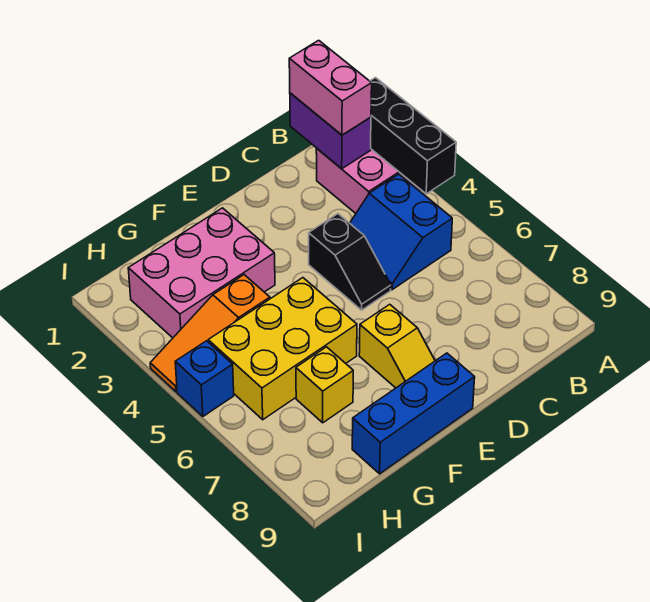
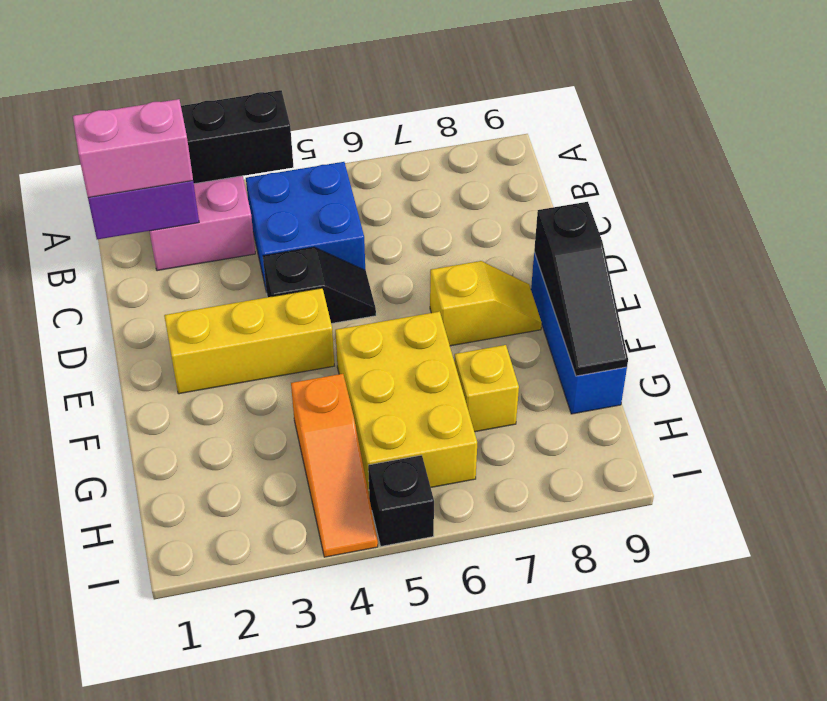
blue slope B4:C5 level 1 top B -> blue brick B4:C5 level 1
none -> yellow brick E2:E4 level 1
none -> black slope E9:G9 level 2 top E
pink brick F2:H3 level 1 -> none
blue brick I5 level 1 -> black brick I5 level 1

